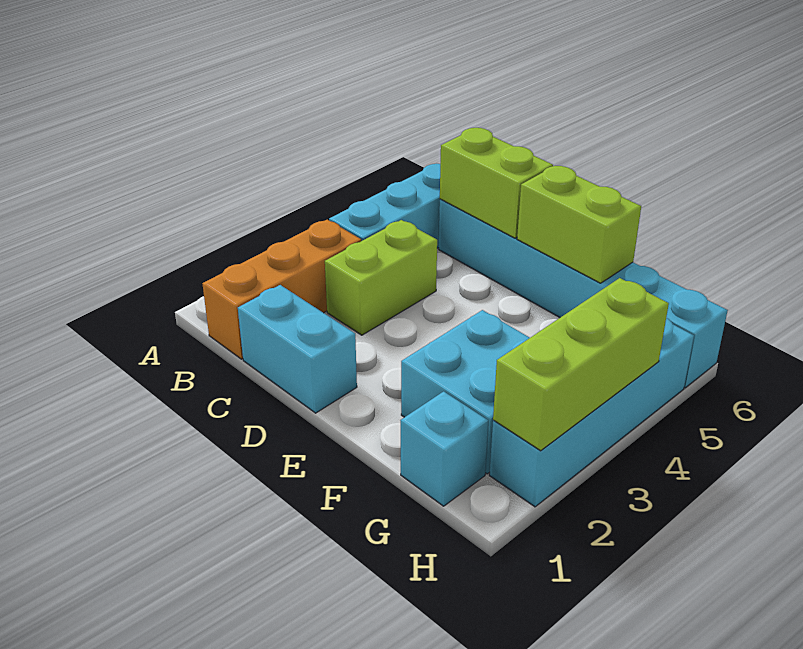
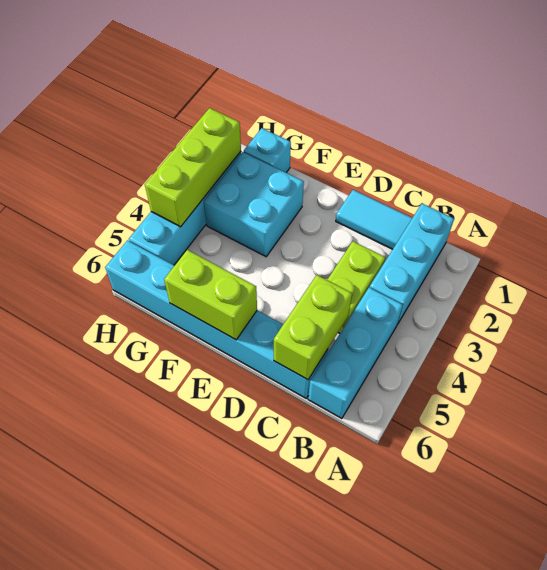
orange brick B1:B3 level 1 -> cyan brick B1:B3 level 1
cyan brick C1:D1 level 1 -> cyan tile C1:D1 level 1
lime brick C6:D6 level 2 -> lime brick C5:C6 level 2

